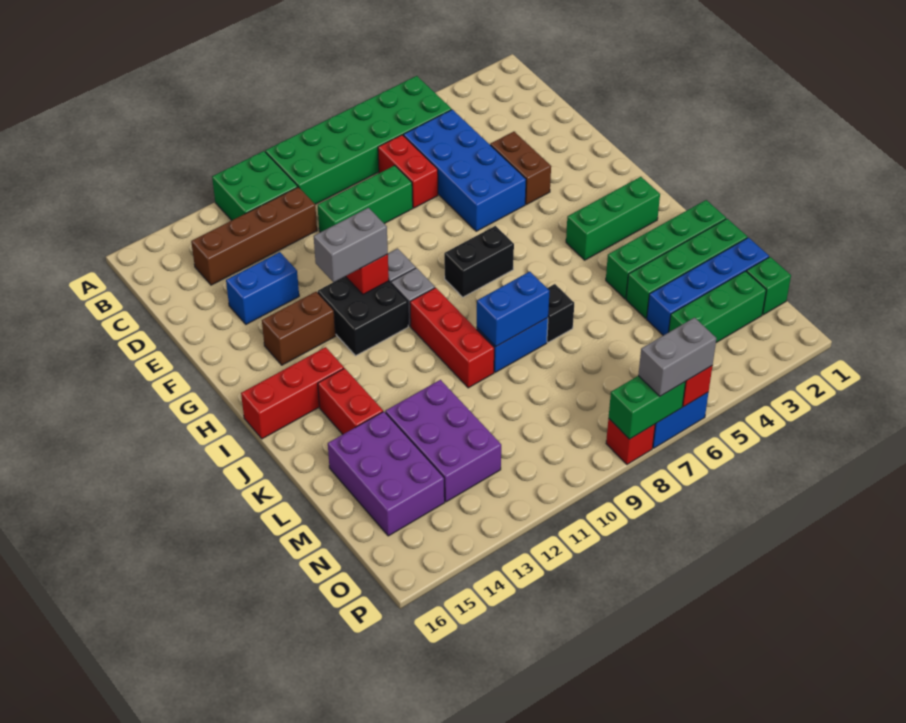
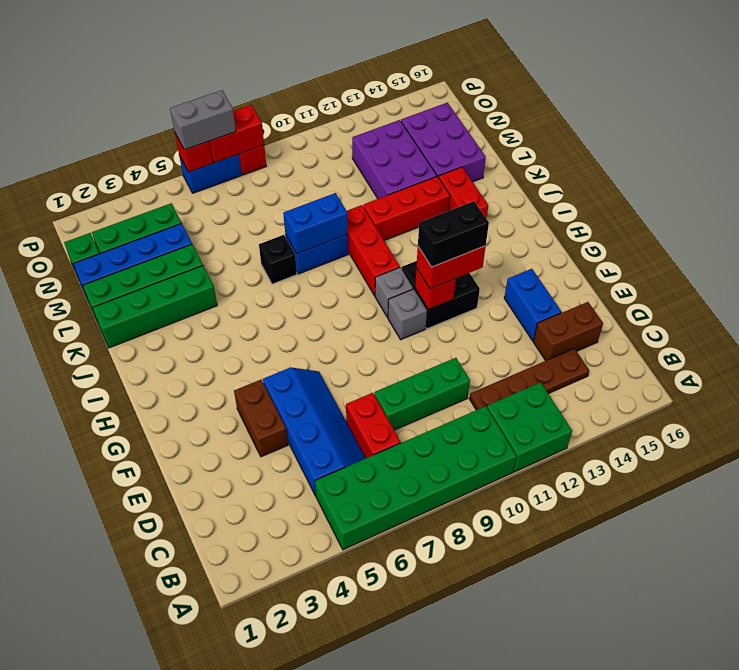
blue brick C5:F6 level 1 -> blue slope C5:F6 level 1 top 5
brown brick C11:C14 level 1 -> brown plate C11:C14 level 1
blue brick E13:E14 level 1 -> blue brick E14:F14 level 1
grey brick G11:G12 level 3 -> red brick G11:G12 level 3
brown brick G13:G14 level 1 -> brown brick D14:D15 level 1
black brick H7:H8 level 1 -> black brick G11:G12 level 4
green brick I2:I4 level 1 -> none
red brick I14:I16 level 1 -> red brick K11:K13 level 1
green brick P7:P8 level 2 -> red brick P7:P8 level 2

